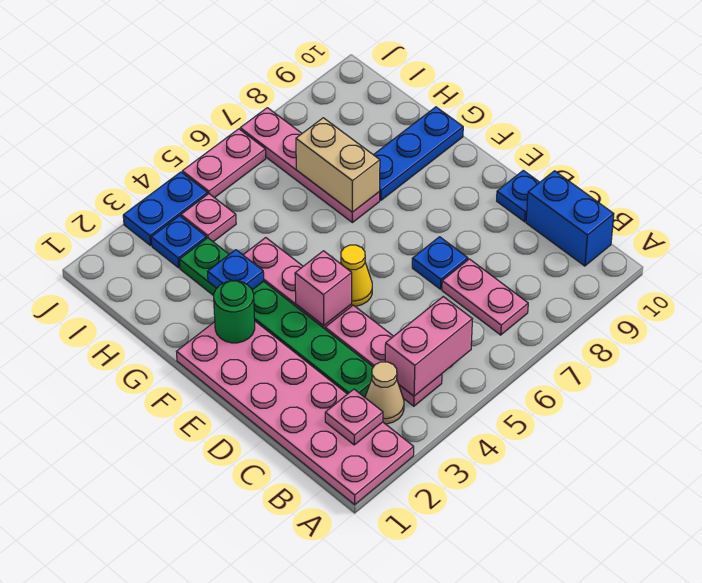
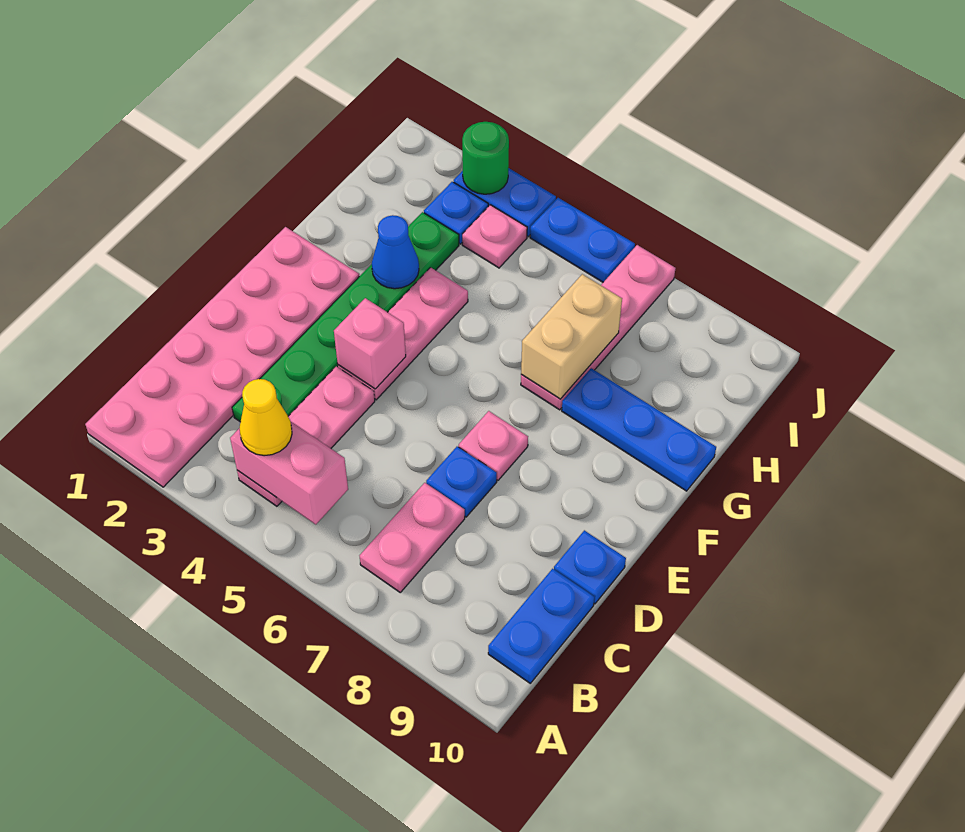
pink plate B2 level 2 -> pink plate E7 level 1
tan cone B3 level 1 -> none
blue brick B10:C10 level 1 -> blue plate B10:C10 level 1
yellow cone E5 level 1 -> yellow cone B4 level 3
green round brick F2 level 2 -> green round brick J3 level 2
blue plate G3 level 2 -> blue cone G3 level 2
pink plate J5:J6 level 1 -> blue plate J5:J6 level 1

